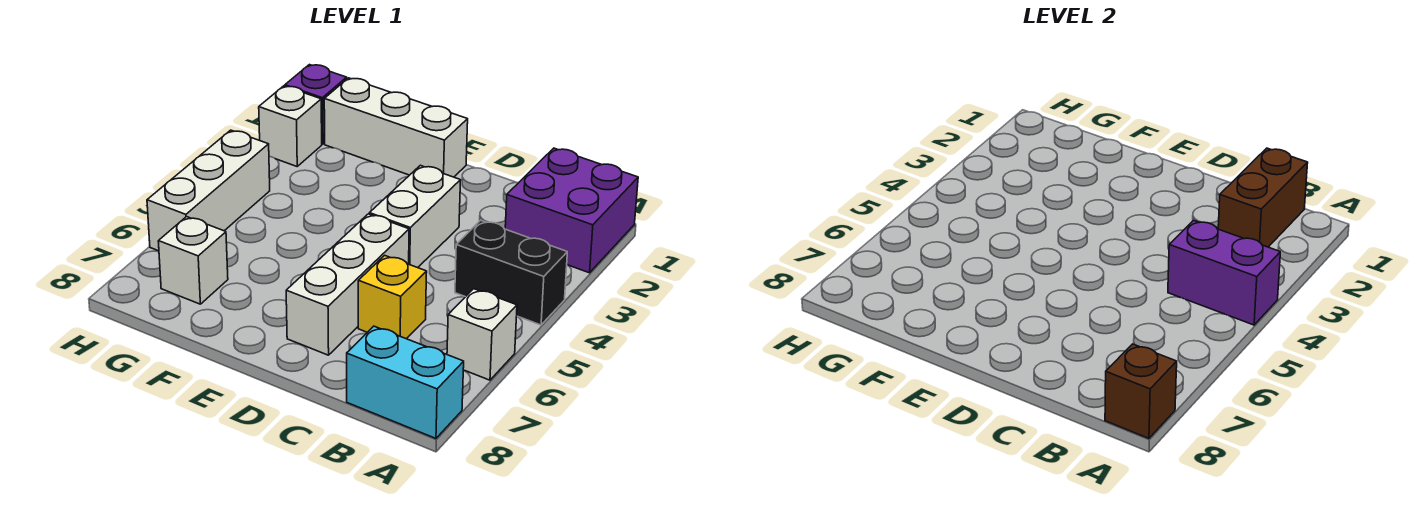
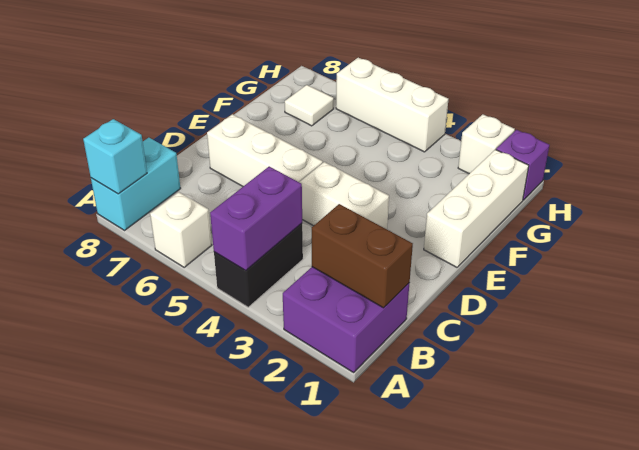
brown brick A8 level 2 -> cyan brick A8 level 2
yellow brick C6 level 1 -> none
white brick G7 level 1 -> white tile G7 level 1

